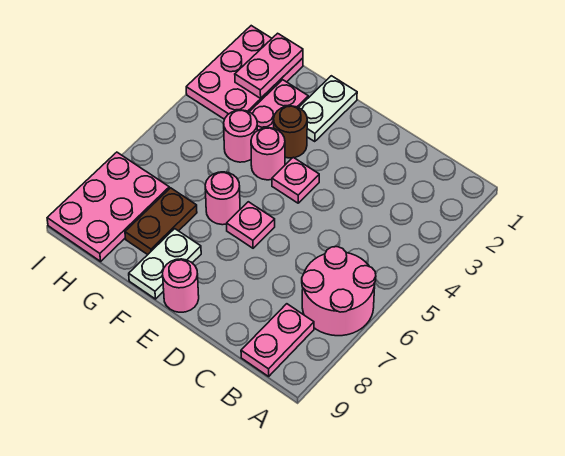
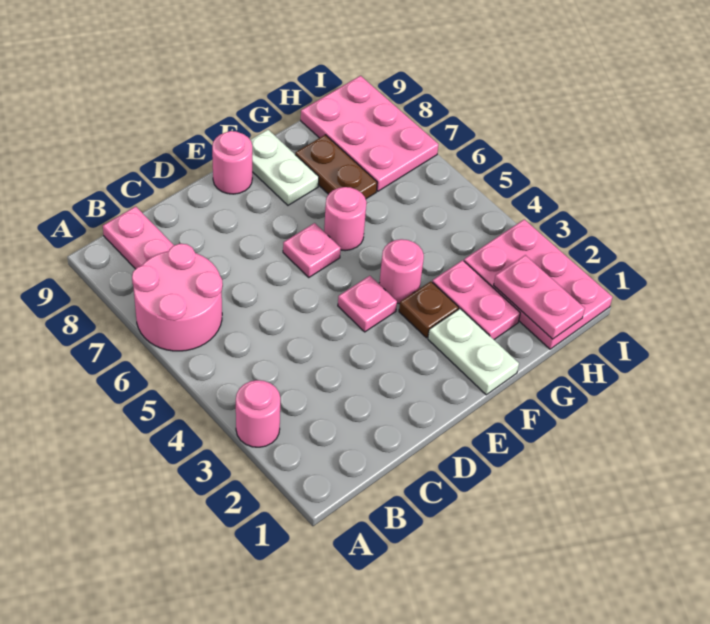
brown round brick F3 level 1 -> brown plate F3 level 1
pink round brick G4 level 1 -> pink round brick A3 level 1

